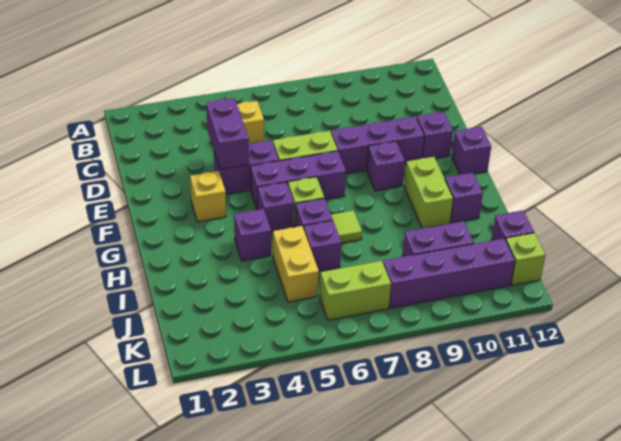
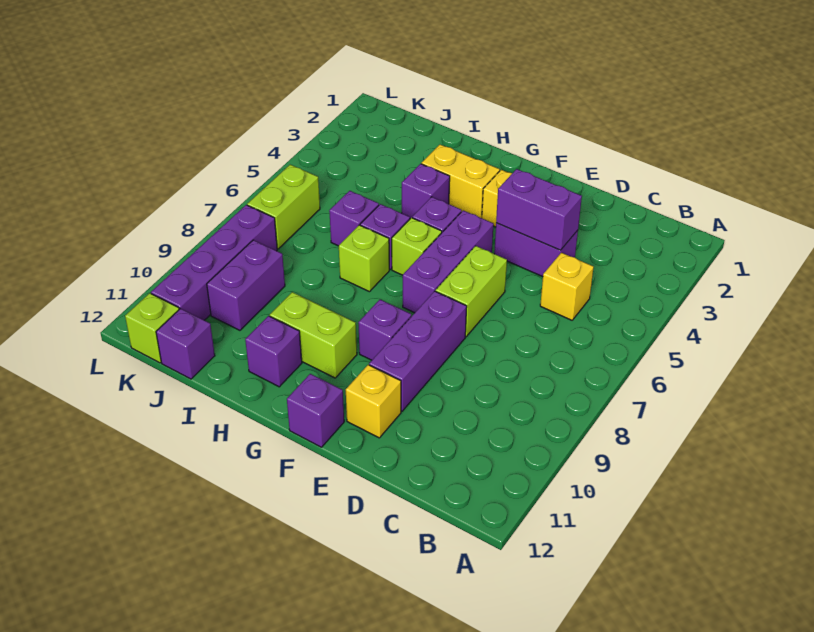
purple brick E4:E5 level 1 -> purple brick D4:E4 level 1
purple brick E11 level 1 -> yellow brick E11 level 1
lime tile H7 level 1 -> lime brick H7 level 1
yellow brick I5:J5 level 1 -> yellow brick G3:H3 level 1

